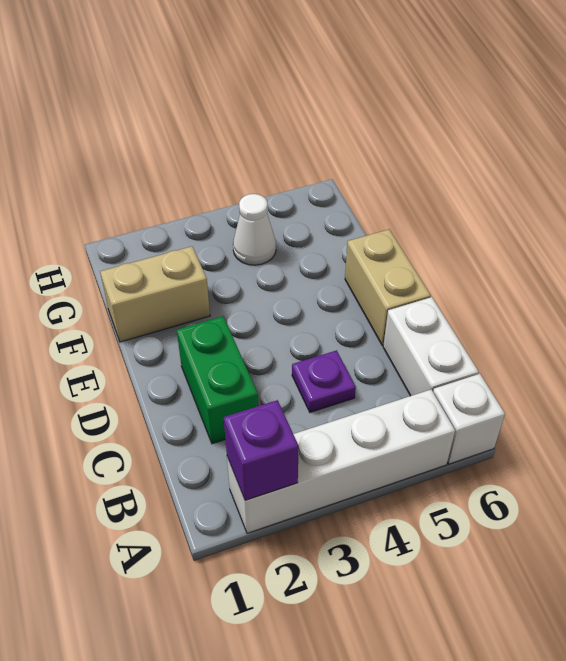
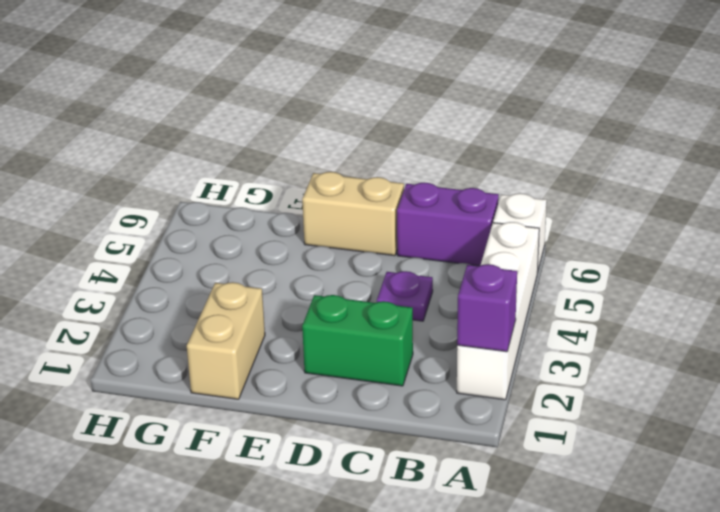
white brick B6:C6 level 1 -> purple brick B6:C6 level 1
white cone G4 level 1 -> none

